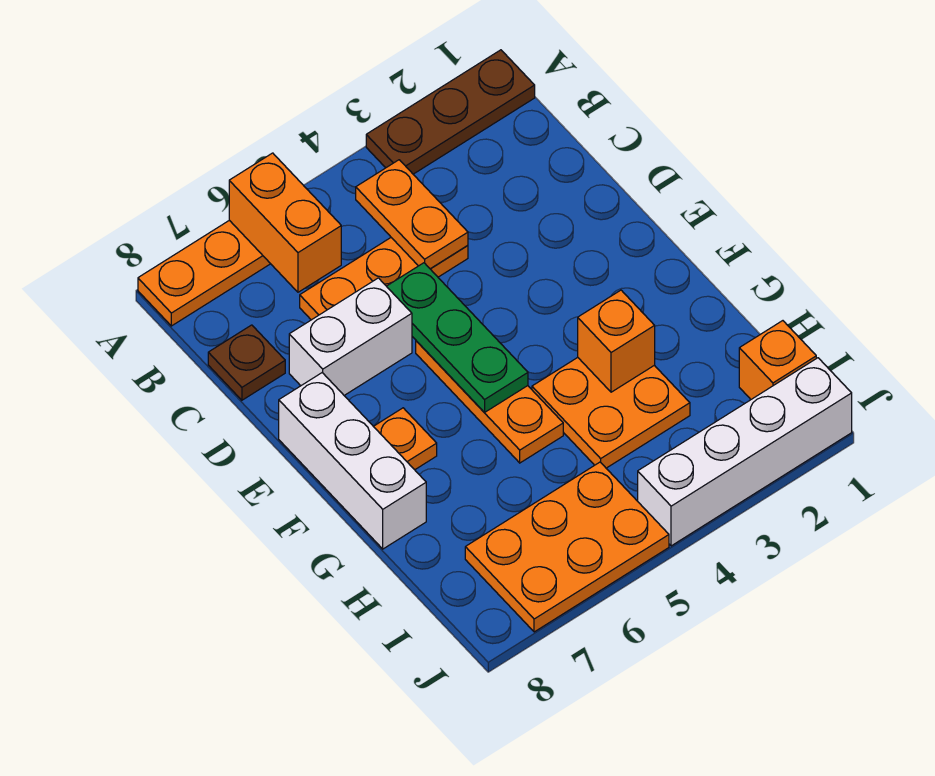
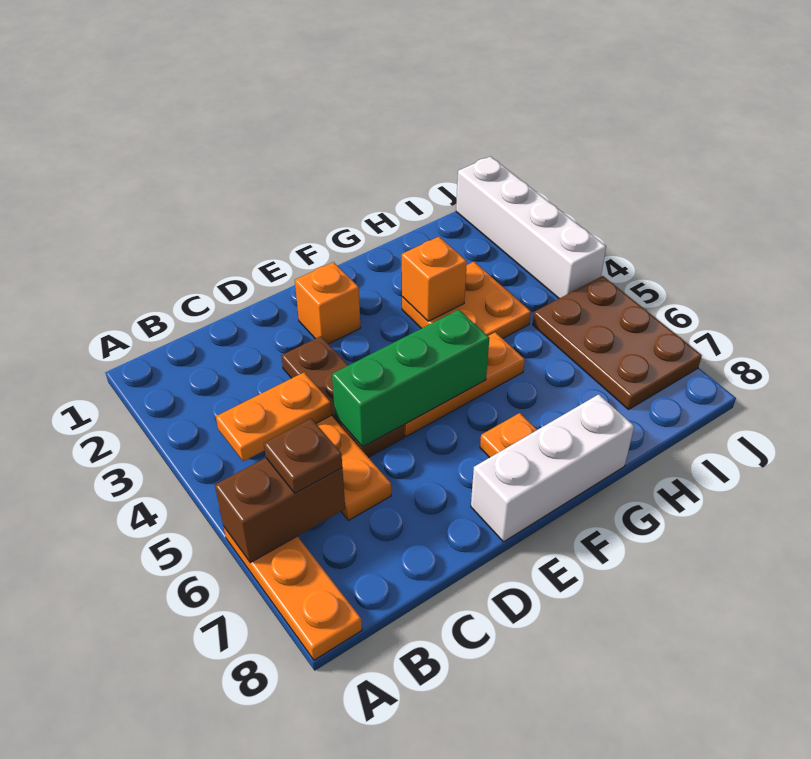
brown plate A1:A3 level 1 -> brown plate D3:D5 level 1
orange brick A6:B6 level 2 -> brown brick A6:B6 level 2
brown plate C8 level 1 -> brown plate B6 level 3
green plate D5:F5 level 2 -> green brick D5:F5 level 2
white brick D6:D7 level 1 -> none
orange brick I1 level 1 -> orange brick E2 level 1
orange plate I5:J7 level 1 -> brown plate I5:J7 level 1

